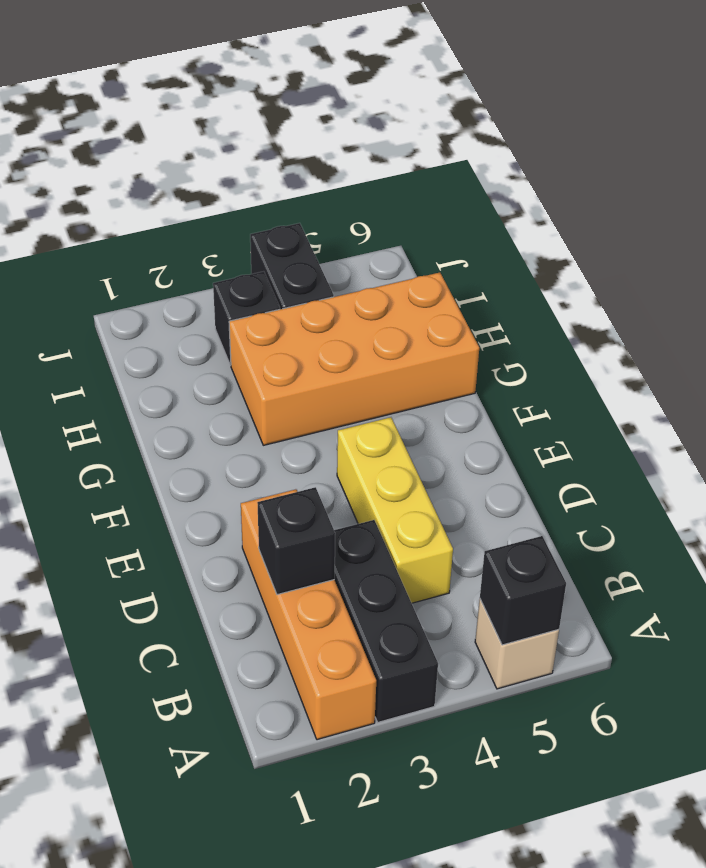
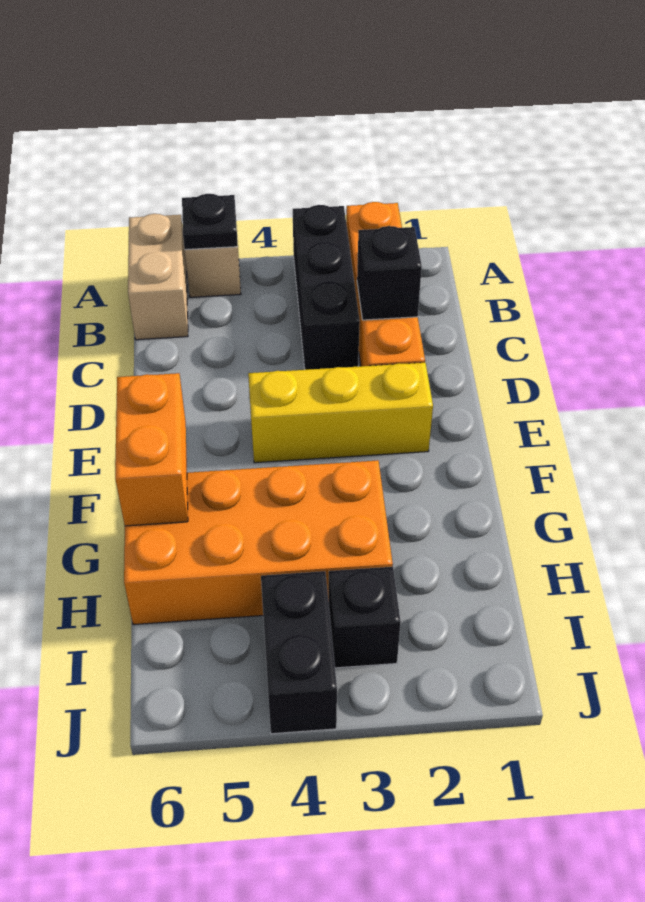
black brick A5 level 2 -> black plate A5 level 2
none -> tan brick A6:B6 level 1
yellow brick C4:E4 level 1 -> yellow brick E2:E4 level 1
none -> orange brick F6:G6 level 2

